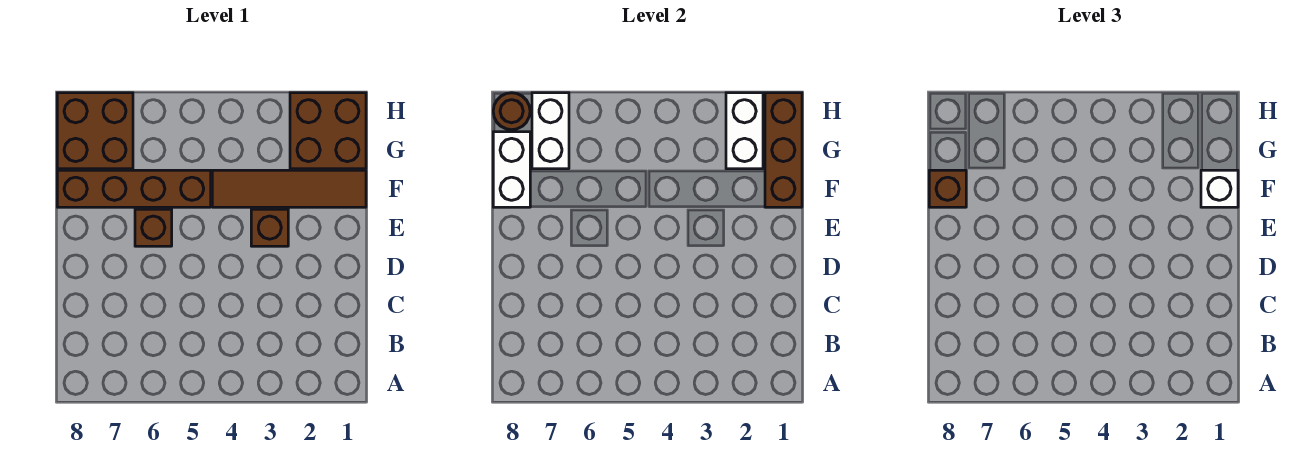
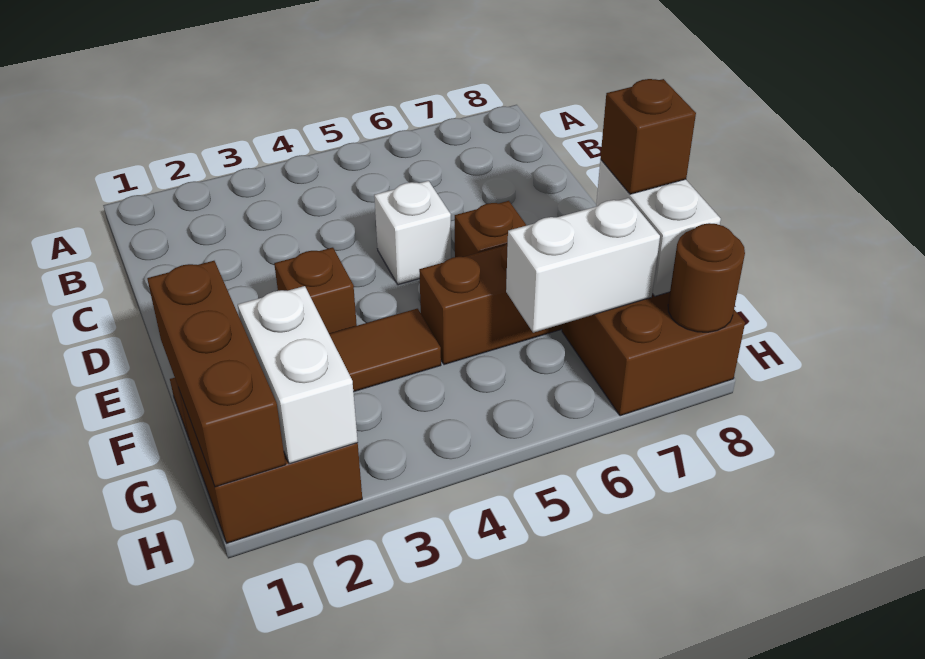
white brick F1 level 3 -> white brick D5 level 1
white brick G7:H7 level 2 -> white brick G6:G7 level 2

